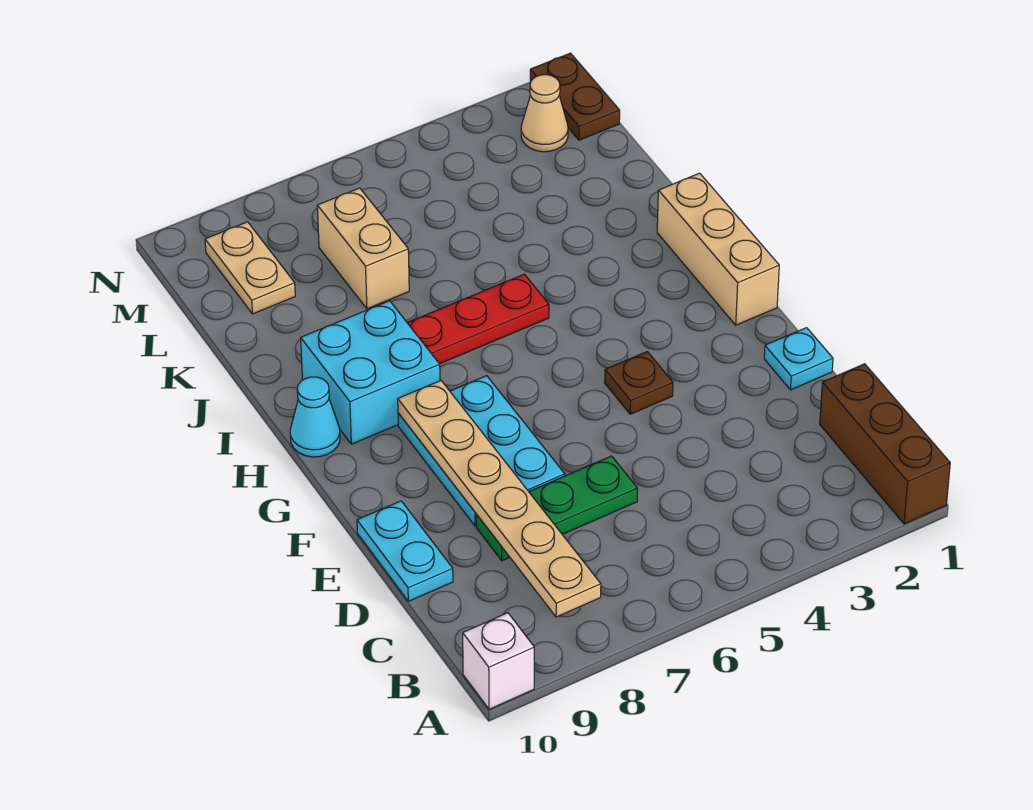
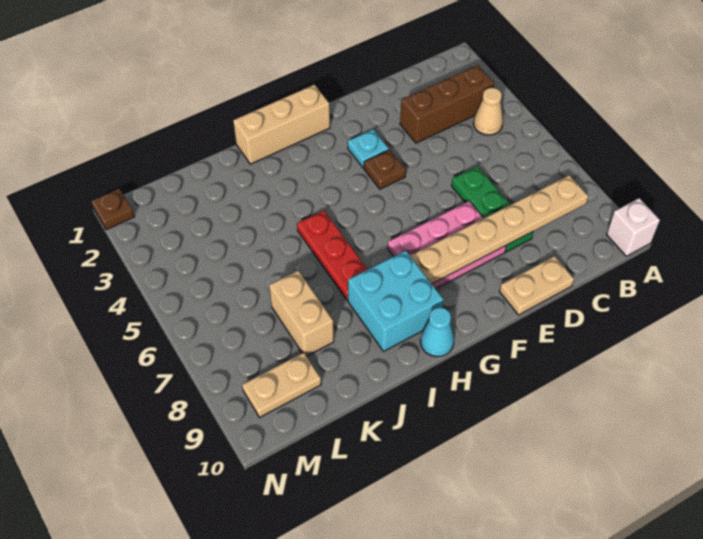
brown brick A1:C1 level 1 -> brown brick B3:D3 level 1
cyan plate D10:E10 level 1 -> tan plate D10:E10 level 1
cyan plate E1 level 1 -> cyan plate F3 level 1
cyan plate E7:G8 level 1 -> pink plate E7:G8 level 1
tan brick K7:L7 level 1 -> tan brick K7:K8 level 1
brown plate M1:N1 level 1 -> brown plate N1 level 1
tan cone M2 level 1 -> tan cone B4 level 1

